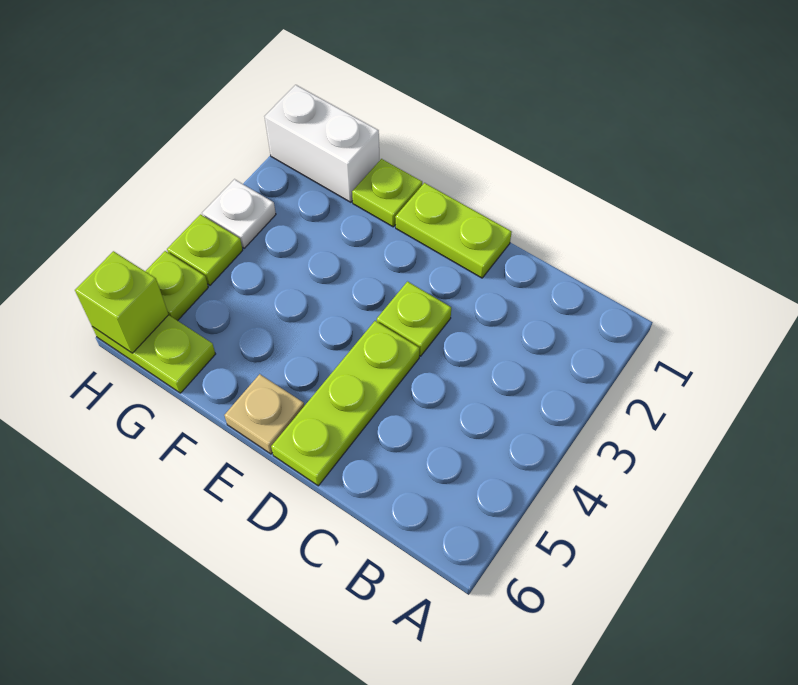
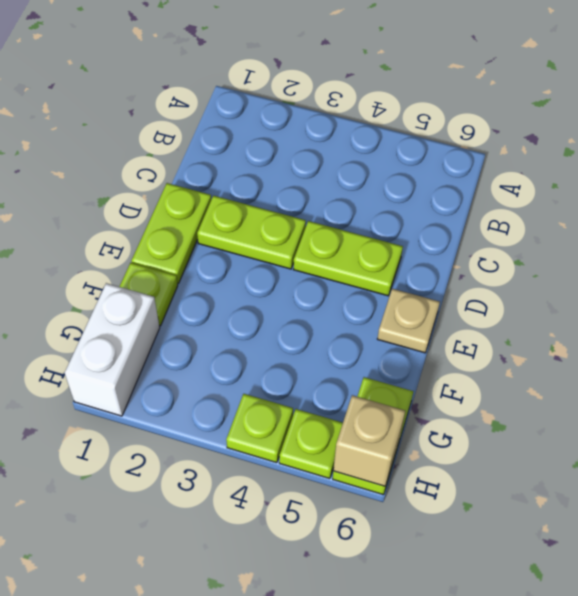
lime plate D3 level 1 -> lime plate D2:D3 level 1
lime plate D4:D6 level 1 -> lime plate D4:D5 level 1
white plate H3 level 1 -> none
lime brick H6 level 2 -> tan brick H6 level 2

